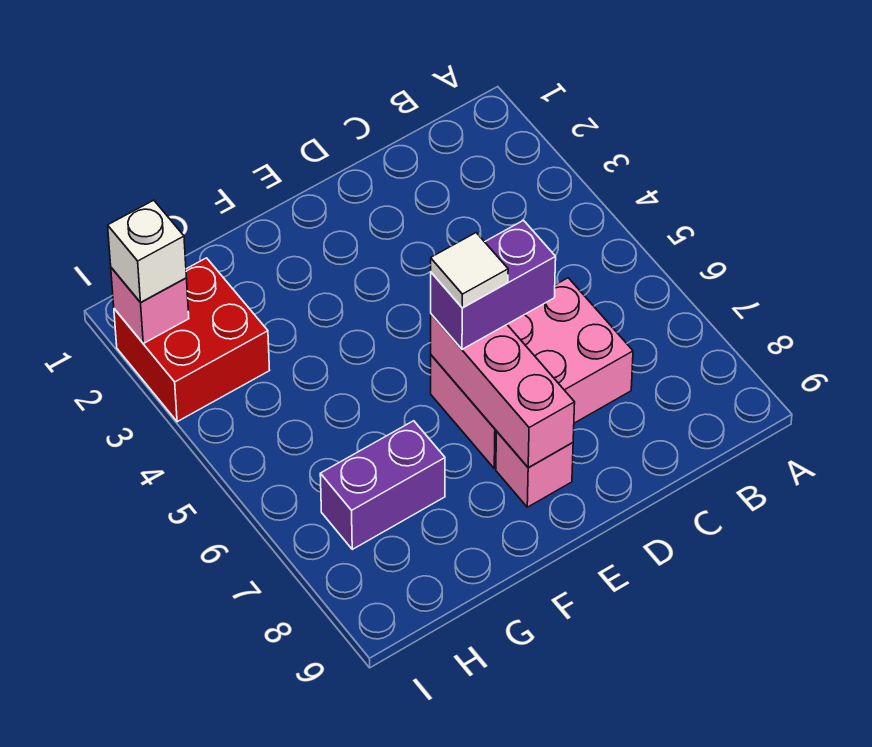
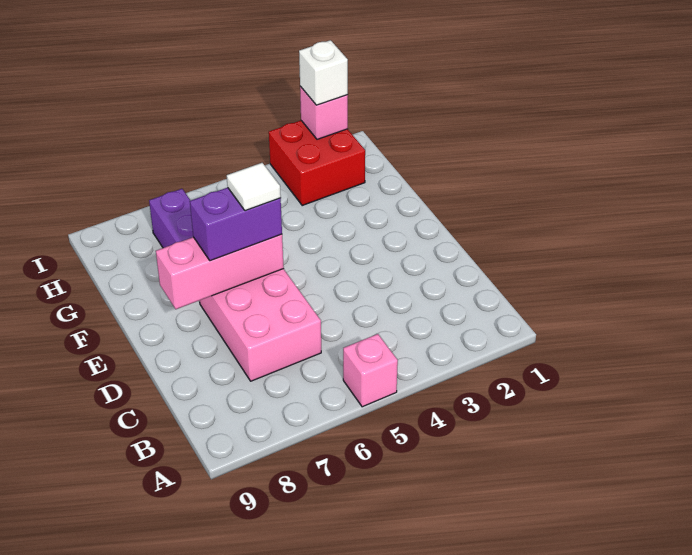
purple brick D6:E6 level 3 -> purple brick E6:E7 level 3
pink brick E8 level 1 -> pink brick A5 level 1

